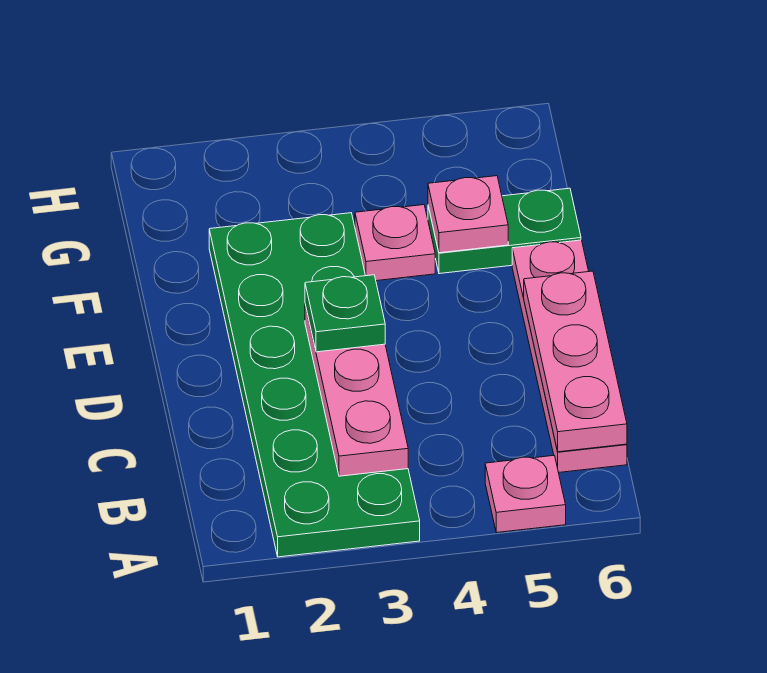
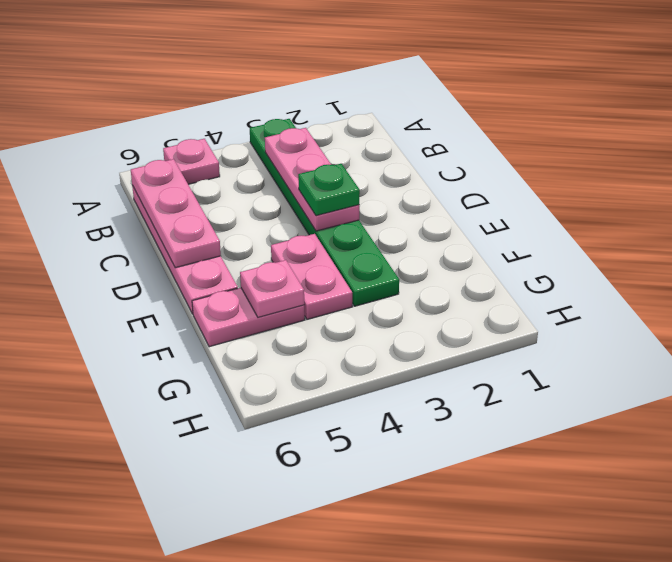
green plate A2:F3 level 1 -> green plate A3:F3 level 1
pink plate F4 level 1 -> pink plate E4:F4 level 1
green plate F5:F6 level 1 -> pink plate F5:F6 level 1

